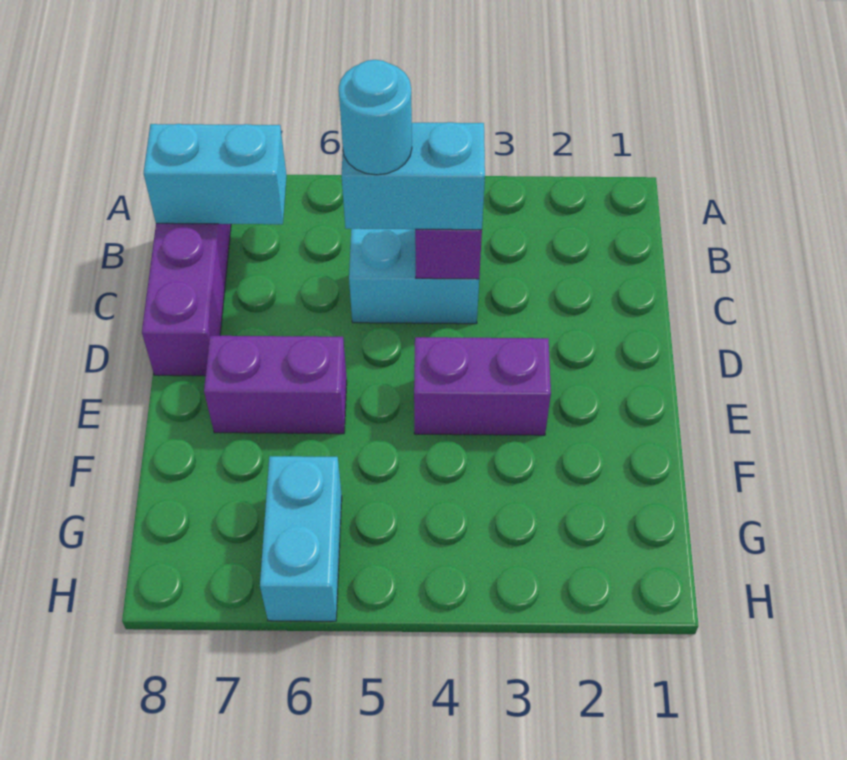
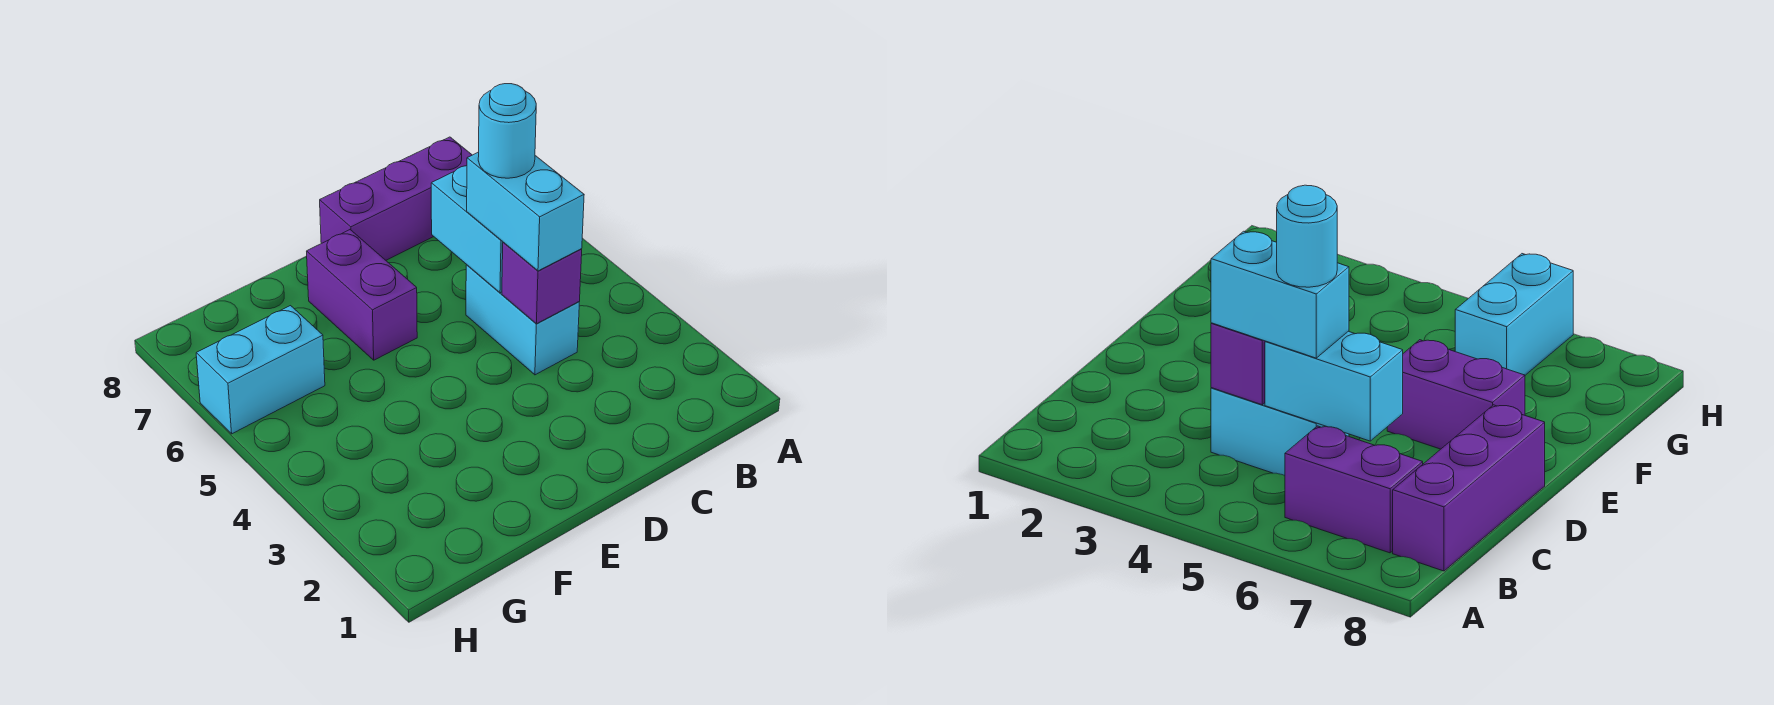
cyan brick B7:B8 level 2 -> cyan brick C5:C6 level 2
purple brick E3:E4 level 1 -> purple brick B6:B7 level 1

